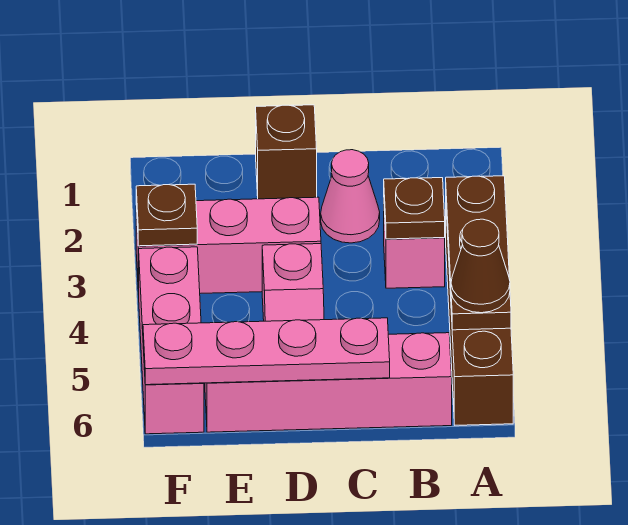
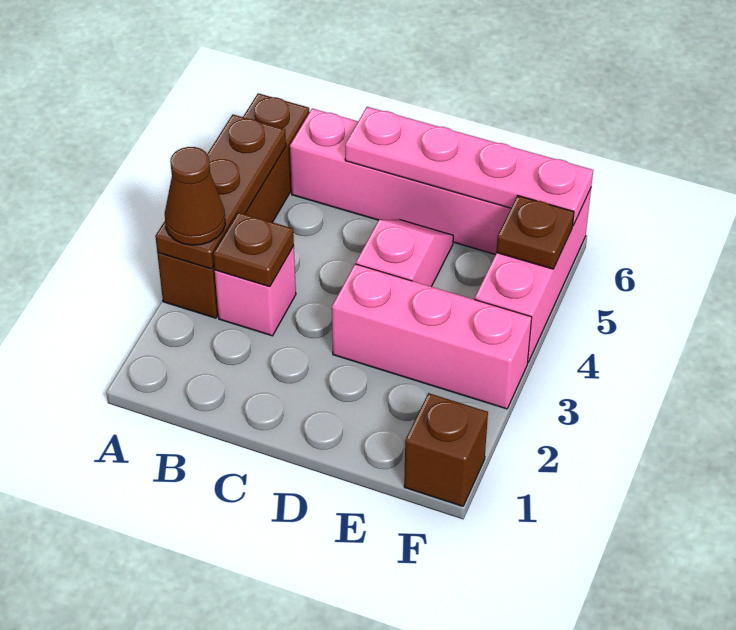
brown cone A5 level 3 -> brown cone A3 level 3
pink cone C2 level 1 -> none
brown brick D1 level 1 -> brown brick F1 level 1
brown plate F3 level 2 -> brown plate F5 level 2

